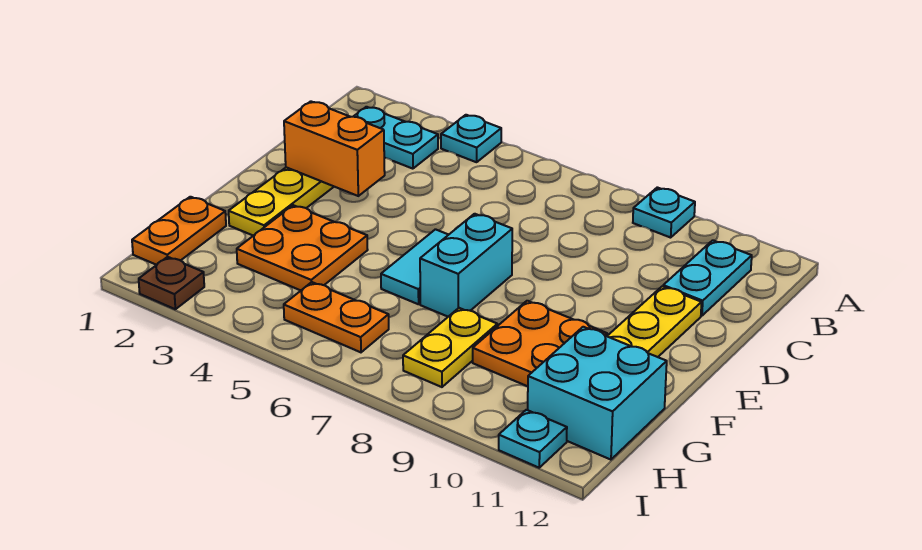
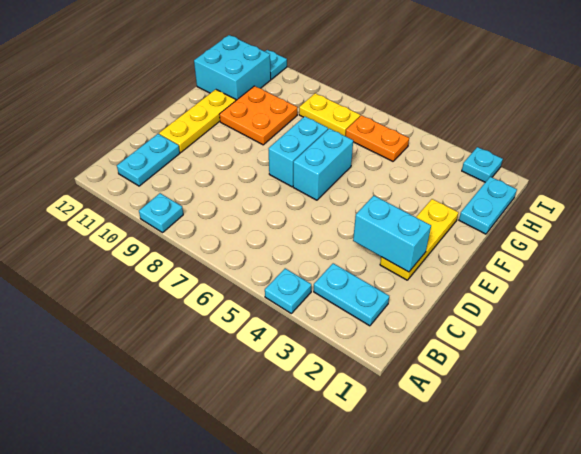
orange brick D2:D3 level 2 -> cyan brick D2:D3 level 2
cyan tile E6:F6 level 1 -> cyan brick E6:F6 level 1
orange plate F3:G4 level 1 -> none
orange plate G1:H1 level 1 -> cyan plate G1:H1 level 1
yellow plate G8:H8 level 1 -> yellow plate H7:H8 level 1
brown plate I2 level 1 -> cyan plate I2 level 1

